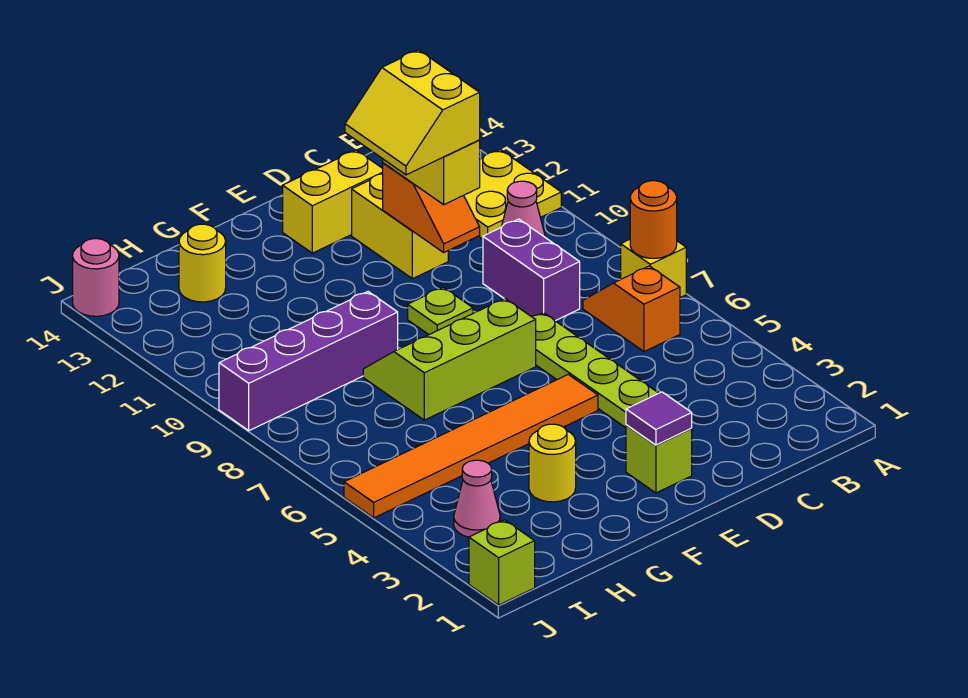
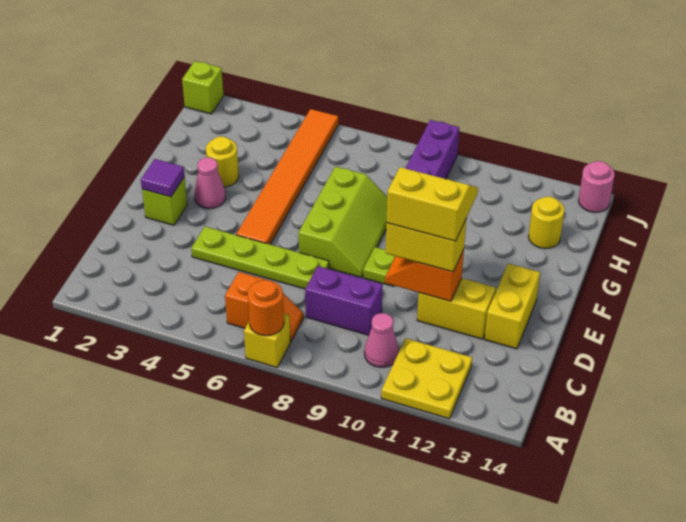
pink cone I3 level 1 -> pink cone F3 level 1

